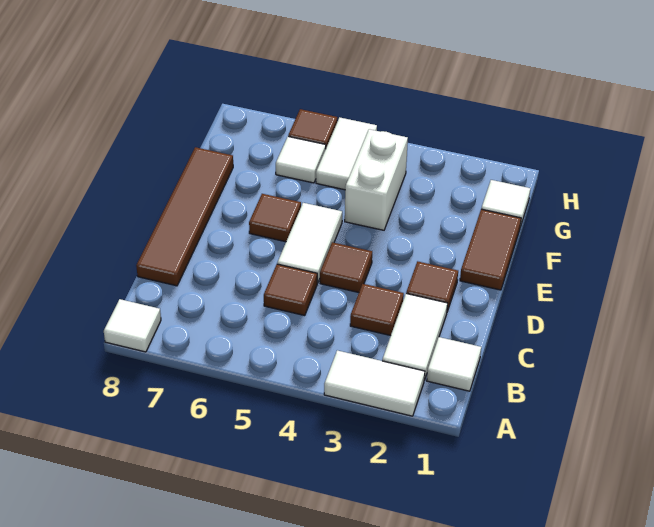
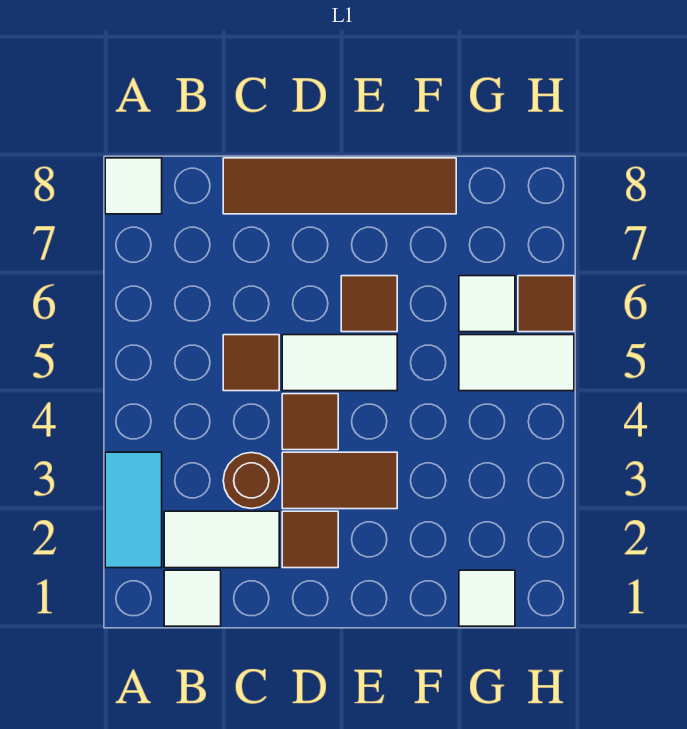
white tile A2:A3 level 1 -> cyan tile A2:A3 level 1
brown tile C3 level 1 -> brown round brick C3 level 1
brown tile E1:F1 level 1 -> brown tile D3:E3 level 1
white brick F4:G4 level 1 -> none

